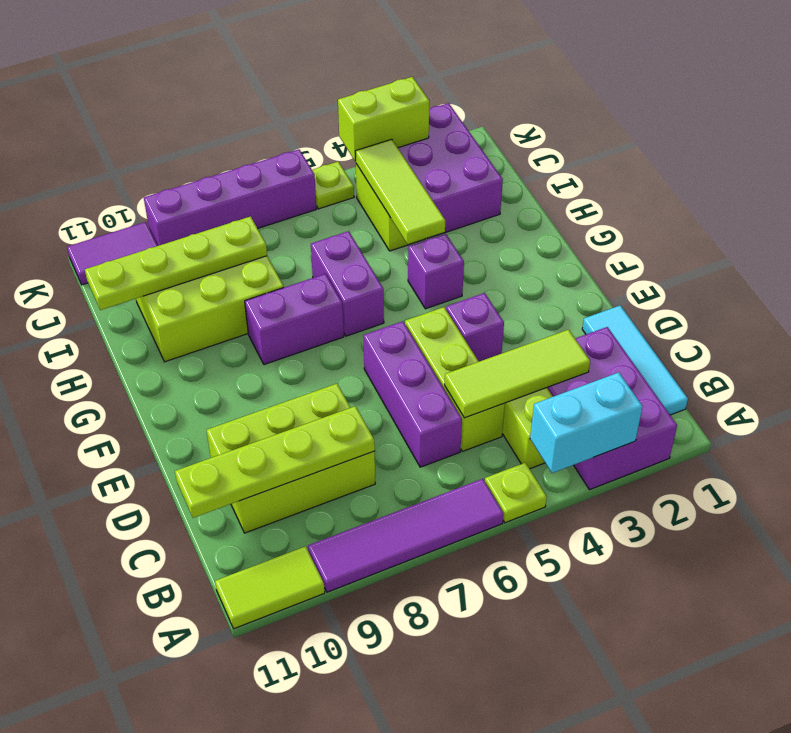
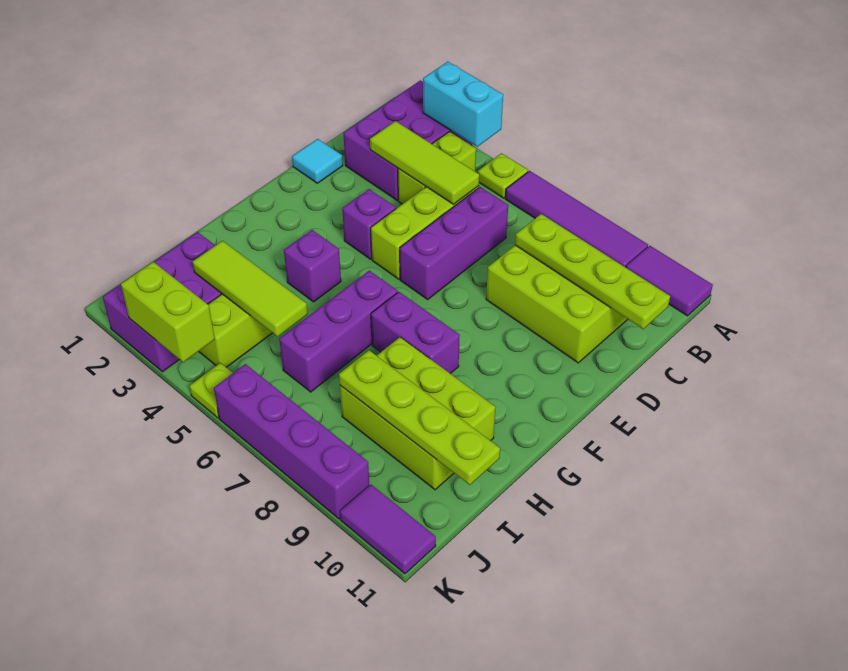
lime tile A10:A11 level 1 -> purple tile A10:A11 level 1
cyan tile B1:D1 level 1 -> cyan tile D1 level 1
purple brick G6:H6 level 1 -> purple brick G6:I6 level 1
lime tile H4:J4 level 2 -> lime tile I3:I5 level 2

